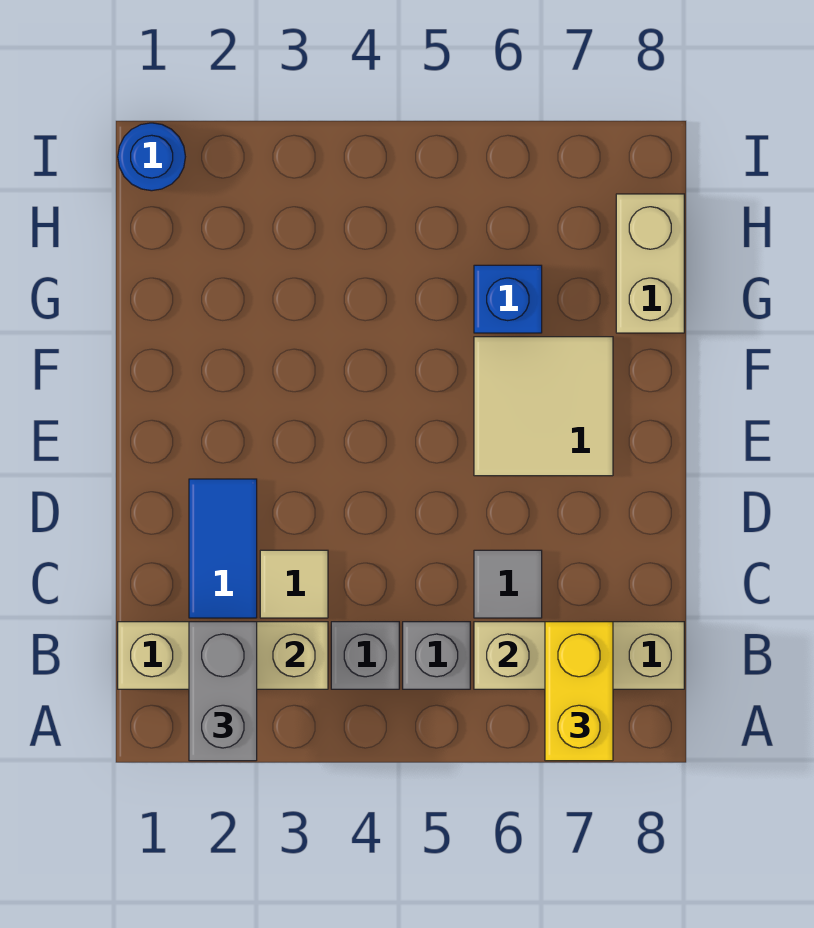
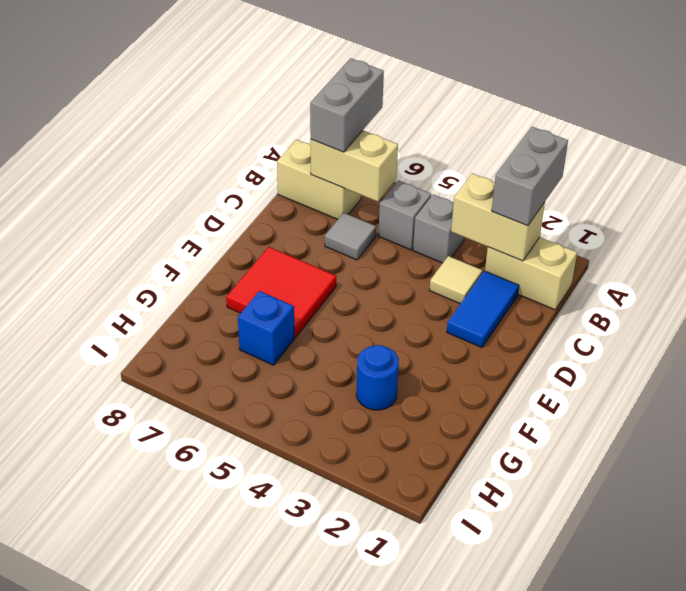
yellow brick A7:B7 level 3 -> grey brick A7:B7 level 3
tan tile E6:F7 level 1 -> red tile E6:F7 level 1
tan brick G8:H8 level 1 -> none
blue round brick I1 level 1 -> blue round brick G3 level 1

